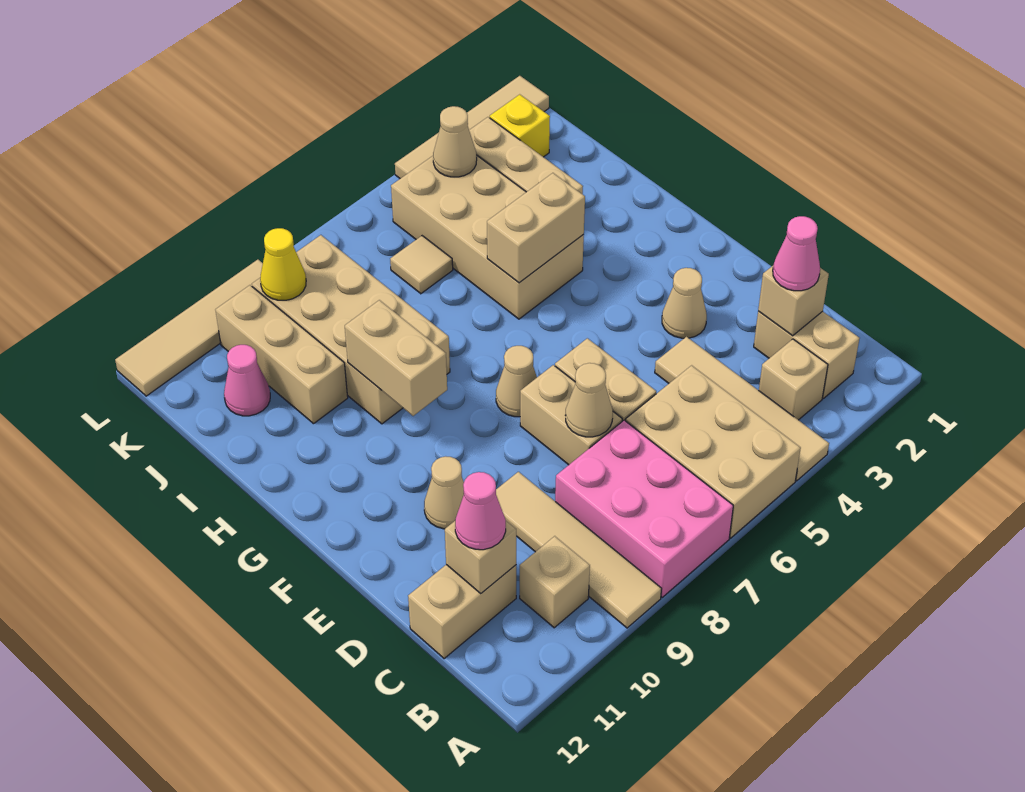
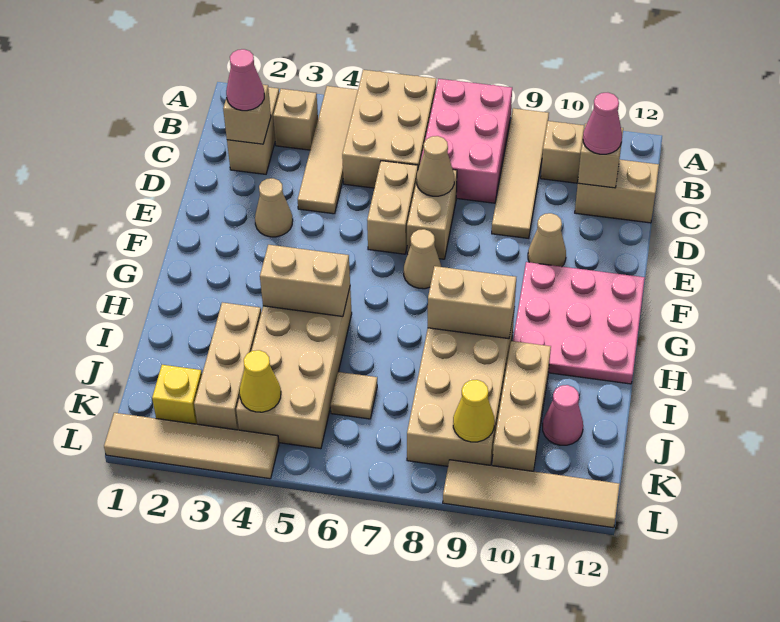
none -> pink plate F10:H12 level 1
tan brick G9:H9 level 2 -> tan brick H8:H9 level 2
tan cone K4 level 2 -> yellow cone K4 level 2

